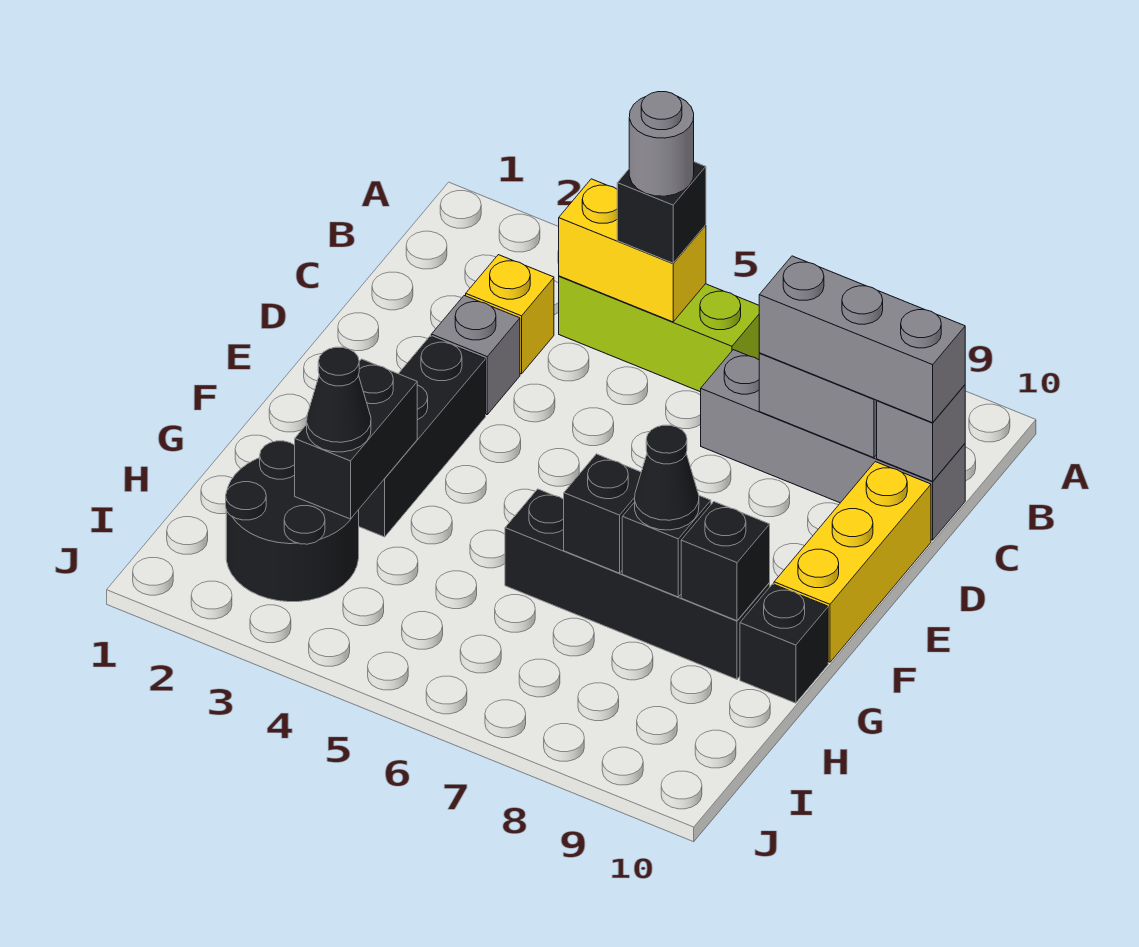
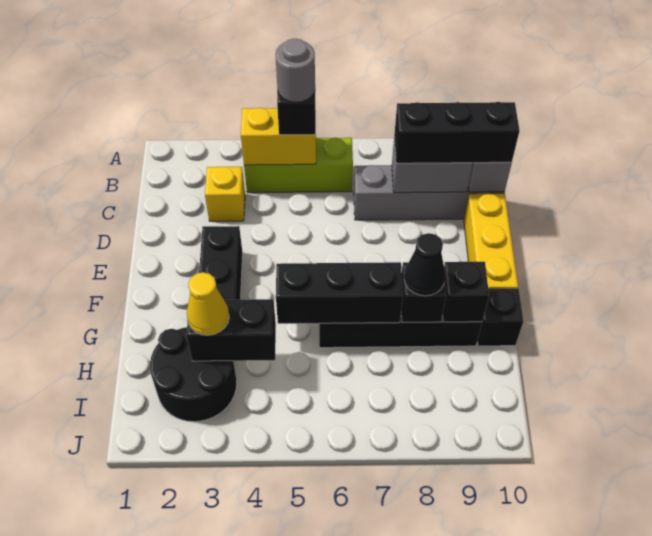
grey brick C8:C10 level 3 -> black brick C8:C10 level 3
grey brick D3 level 1 -> none
black brick G3:H3 level 2 -> black brick H3:H4 level 2
black brick G7 level 2 -> black brick G5:G7 level 2
black cone H3 level 3 -> yellow cone H3 level 3

